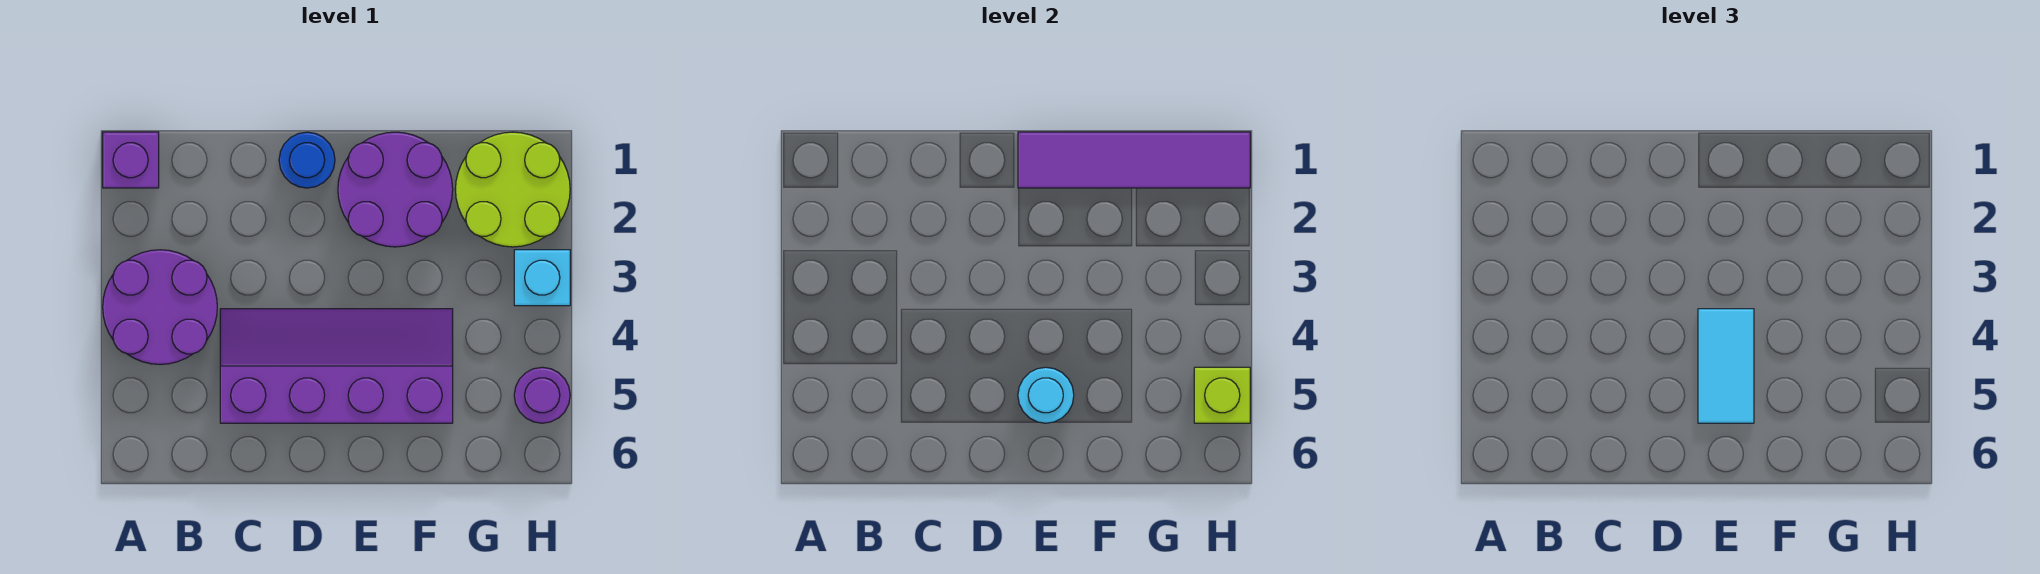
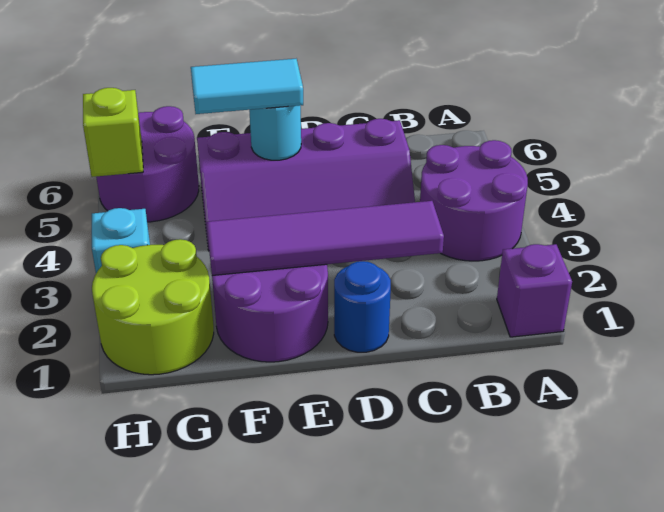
purple tile E1:H1 level 2 -> purple tile C2:F2 level 2
cyan tile E4:E5 level 3 -> cyan tile E5:F5 level 3
purple round brick H5 level 1 -> purple round brick G5:H6 level 1

